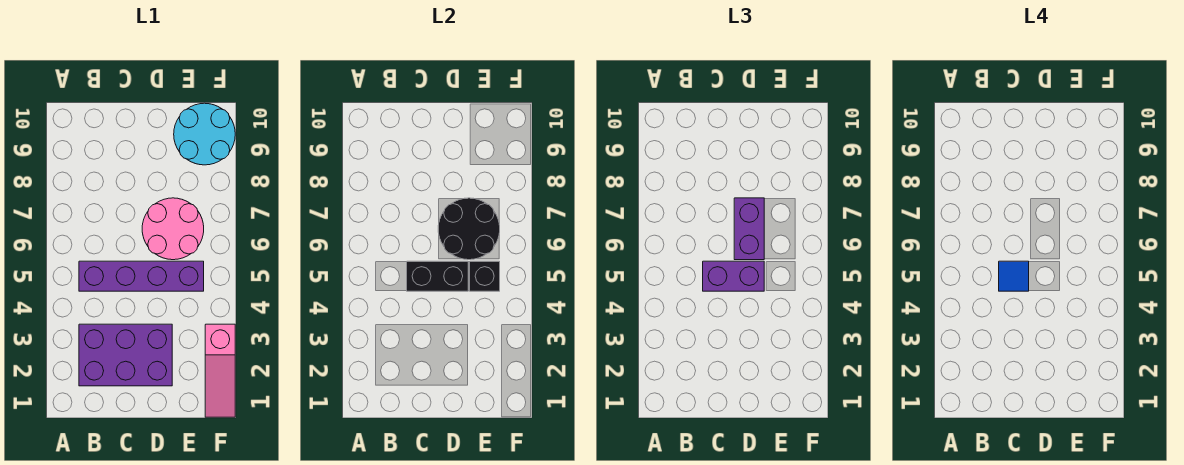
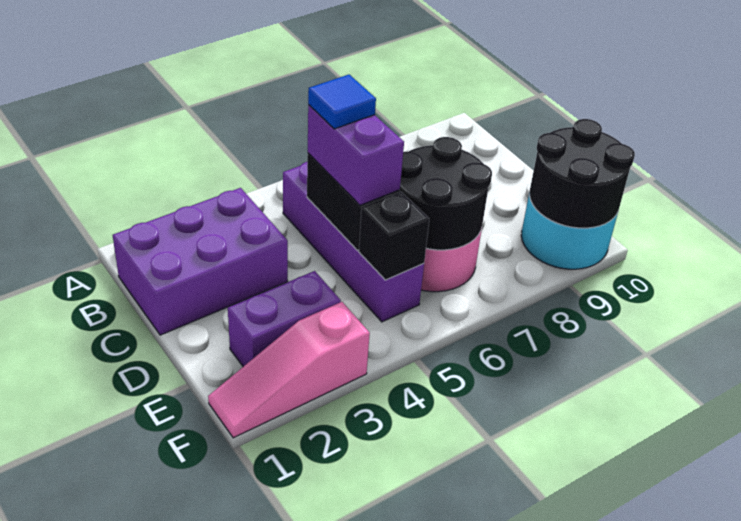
purple brick B2:D3 level 1 -> purple brick B1:C3 level 1
purple brick D6:D7 level 3 -> purple brick E2:E3 level 1
none -> black round brick E9:F10 level 2

